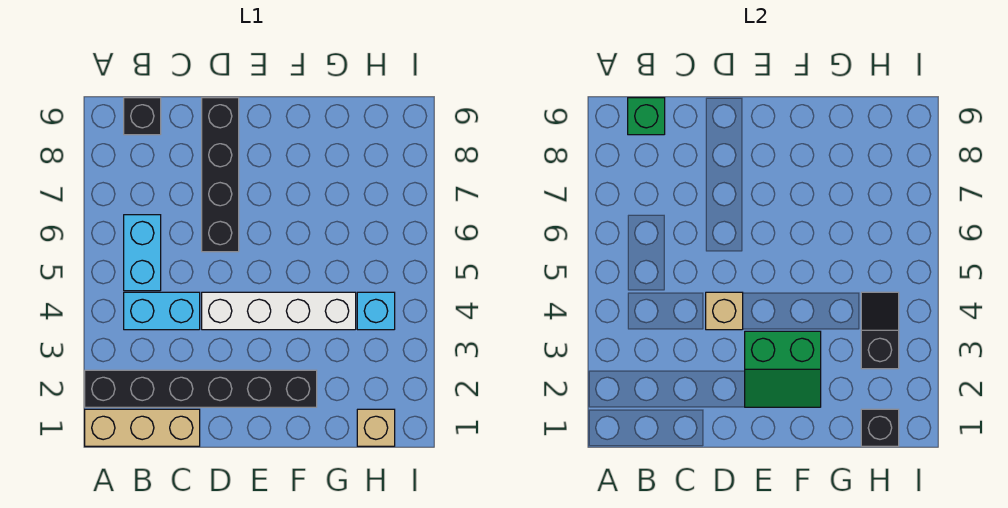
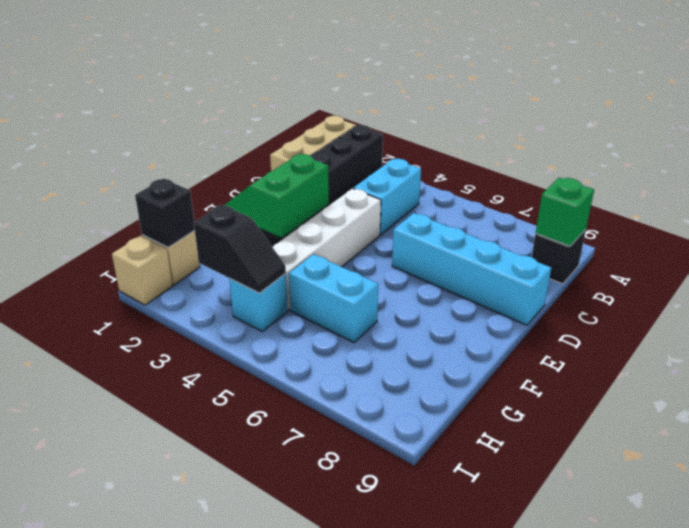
cyan brick B5:B6 level 1 -> cyan brick G5:G6 level 1
tan brick D4 level 2 -> tan brick I1 level 1
black brick D6:D9 level 1 -> cyan brick D6:D9 level 1

